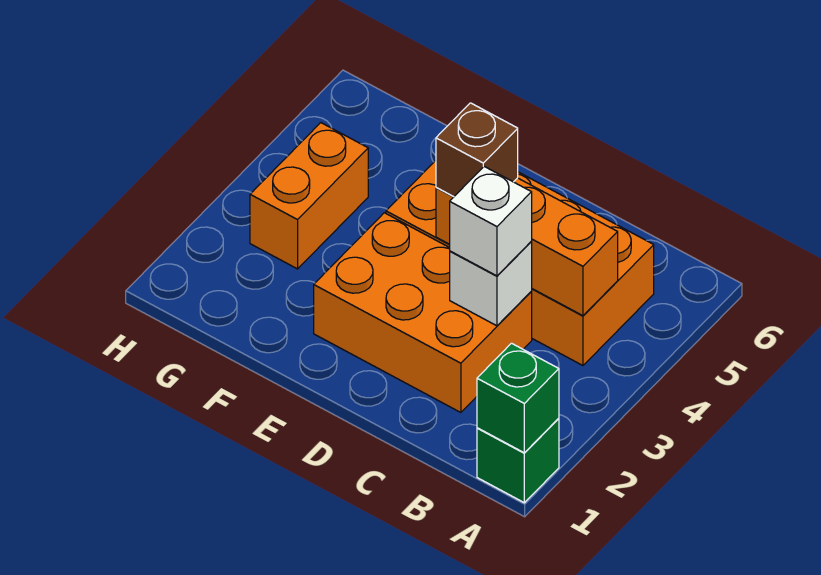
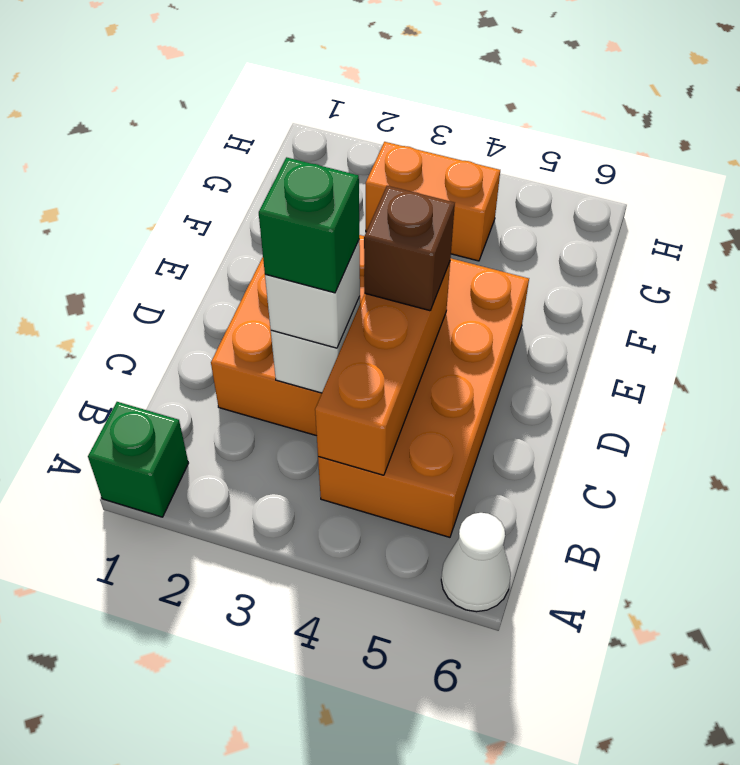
green brick A1 level 2 -> green brick C3 level 4
none -> white cone A6 level 1

